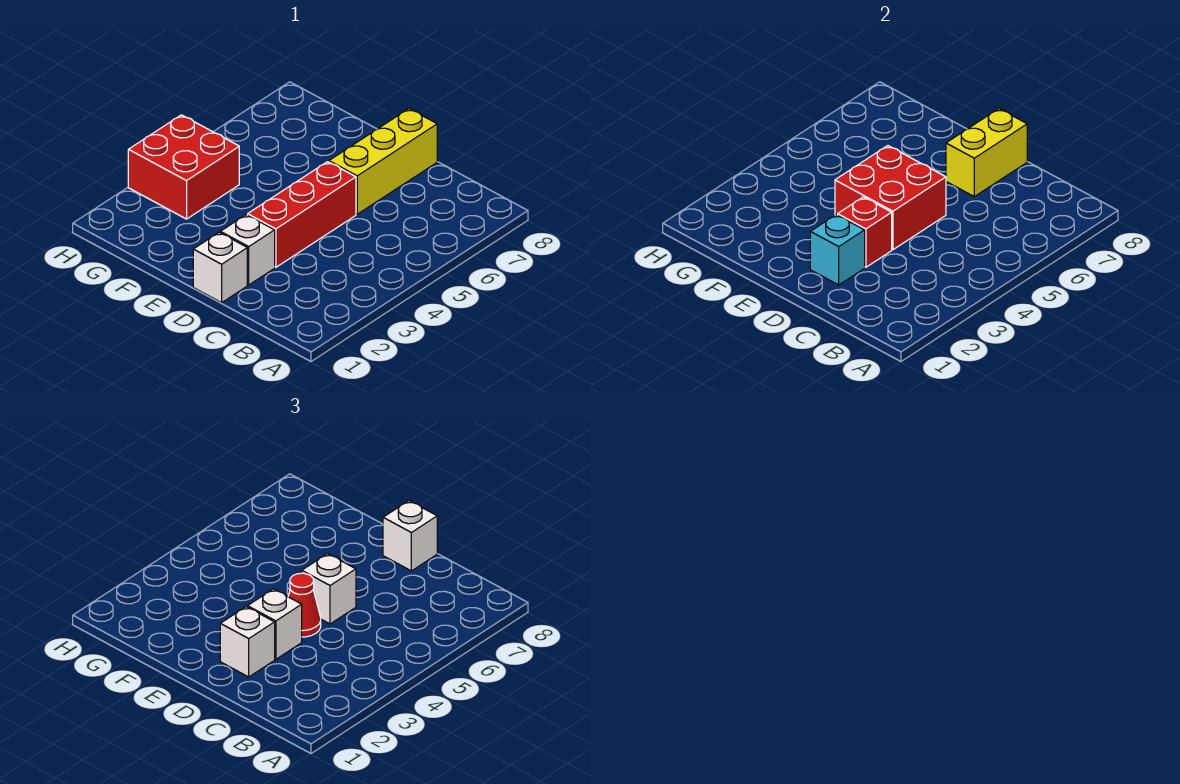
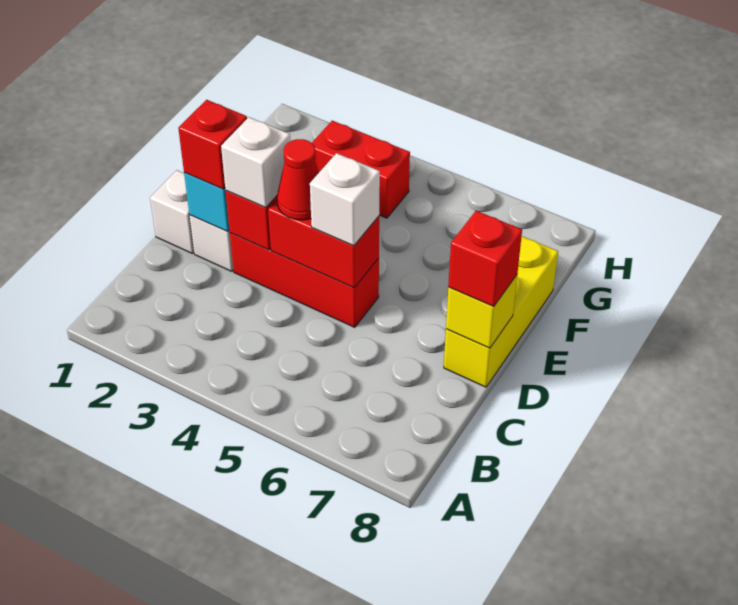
white brick D2 level 3 -> red brick D2 level 3
red brick D4:E5 level 2 -> red brick D4:D5 level 2
yellow brick D6:D8 level 1 -> yellow brick D8:F8 level 1
yellow brick D7:D8 level 2 -> yellow brick D8 level 2
white brick D8 level 3 -> red brick D8 level 3
red brick G3:H4 level 1 -> red brick G3:G4 level 1

